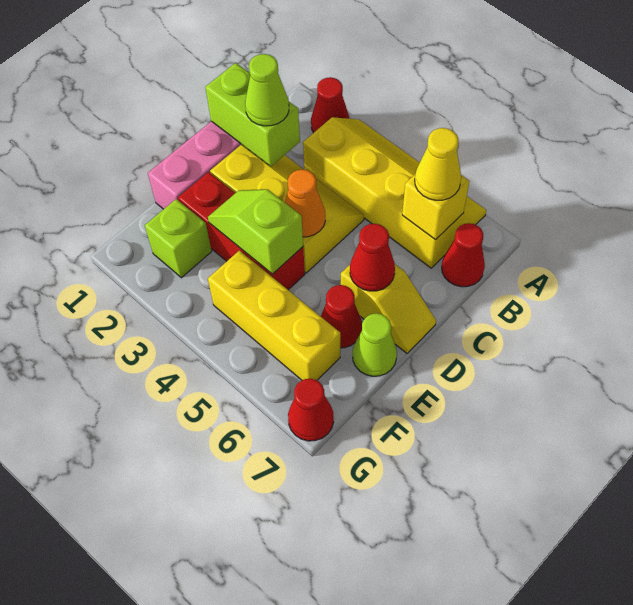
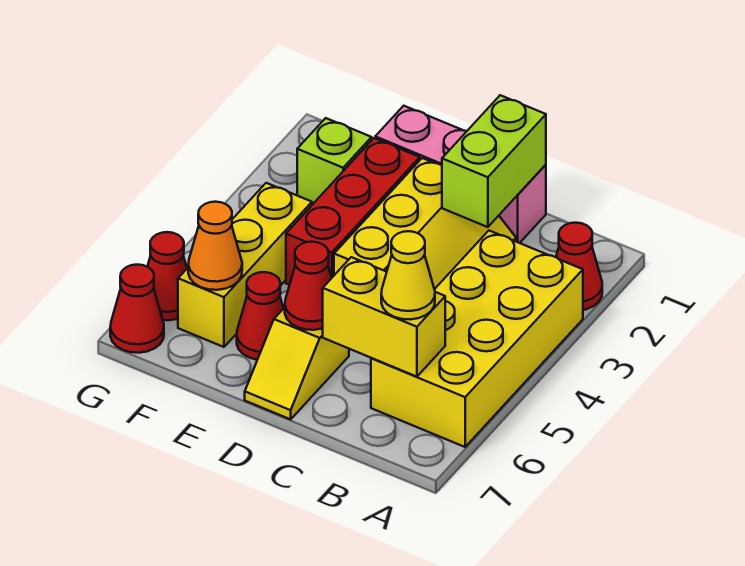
yellow slope A3:B6 level 1 top B -> yellow brick A3:B6 level 1
yellow brick B6 level 2 -> yellow brick B6:C6 level 2
red cone B7 level 1 -> red cone G6 level 1
lime cone C2 level 3 -> none
orange cone D4 level 2 -> orange cone F6 level 2
lime slope E3:E4 level 2 top 4 -> none
lime cone E7 level 1 -> none

